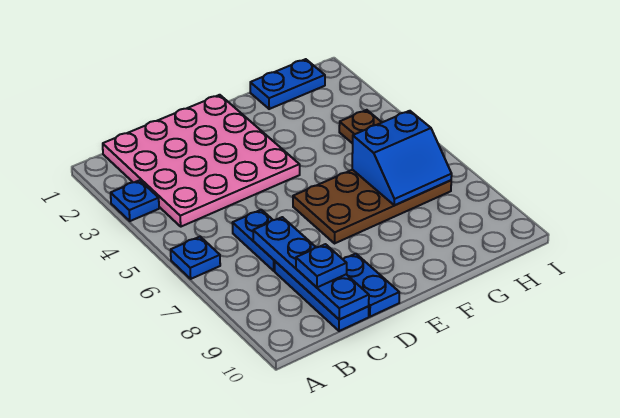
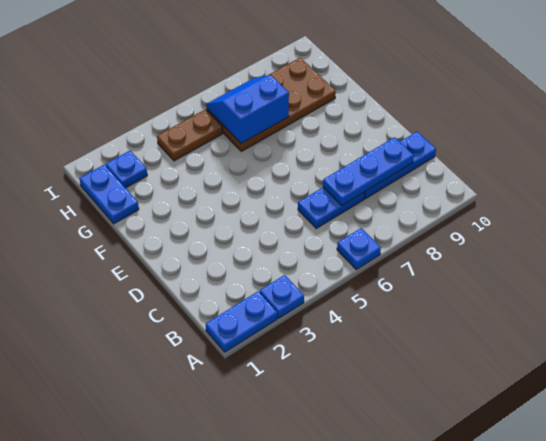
pink plate B1:E4 level 1 -> none
blue plate C7:C10 level 2 -> blue plate C7:C9 level 2
blue plate C9 level 3 -> blue plate H2 level 1
blue plate D9:D10 level 1 -> blue plate A1:A2 level 1
brown plate E6:H7 level 1 -> brown plate G6:H9 level 1
blue slope G6:H7 level 2 top 6 -> blue slope G6:H7 level 2 top G

